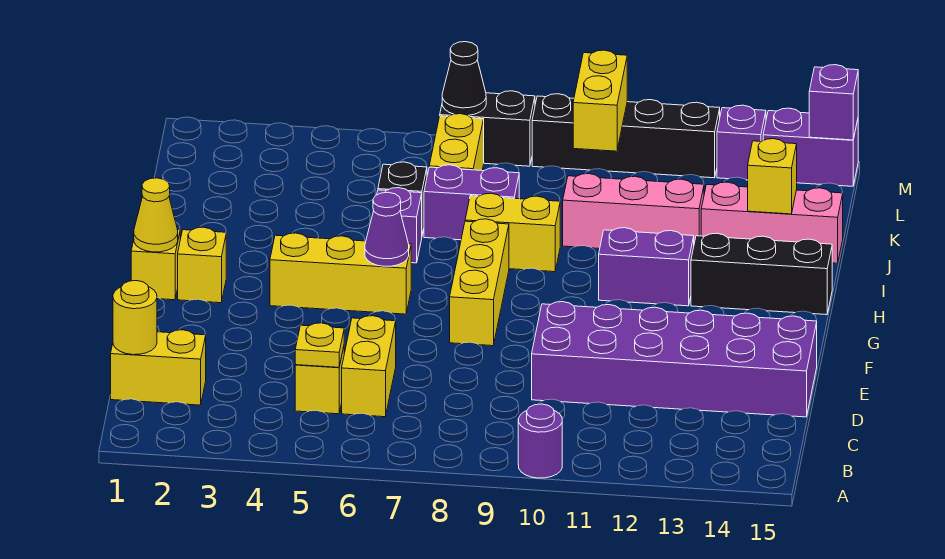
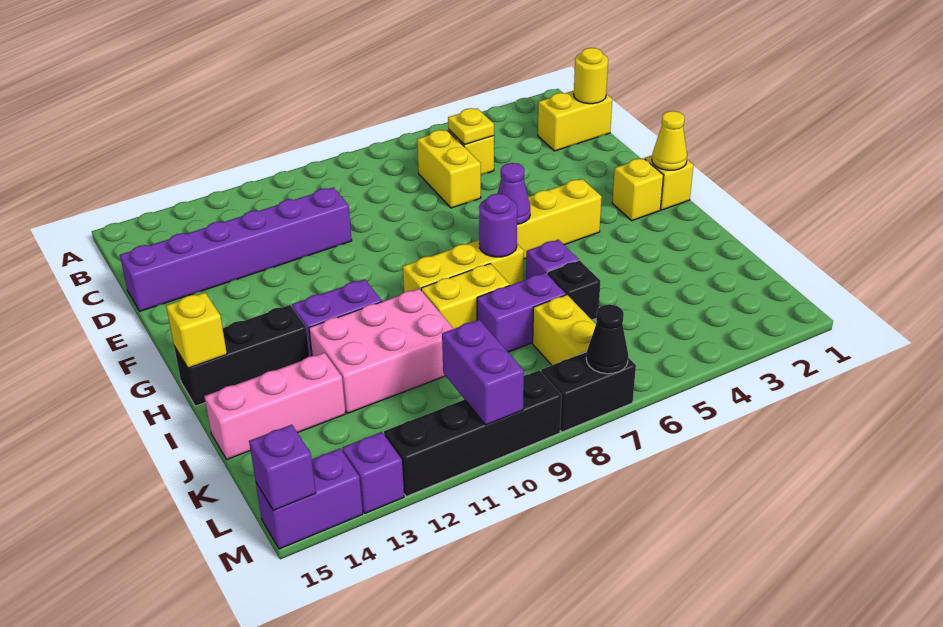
purple round brick A10 level 1 -> purple round brick H7 level 2
purple brick D10:E15 level 1 -> purple brick D10:D15 level 1
yellow brick F8:H8 level 1 -> yellow brick H7:H9 level 1
pink brick J10:J12 level 1 -> pink brick I10:J12 level 1
yellow brick J14 level 2 -> yellow brick H15 level 2
yellow brick L10:M10 level 2 -> purple brick L10:M10 level 2

